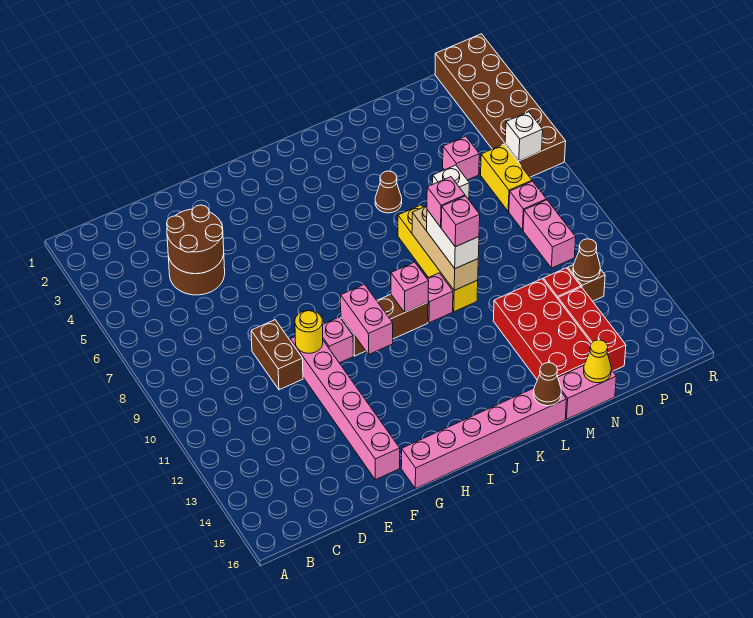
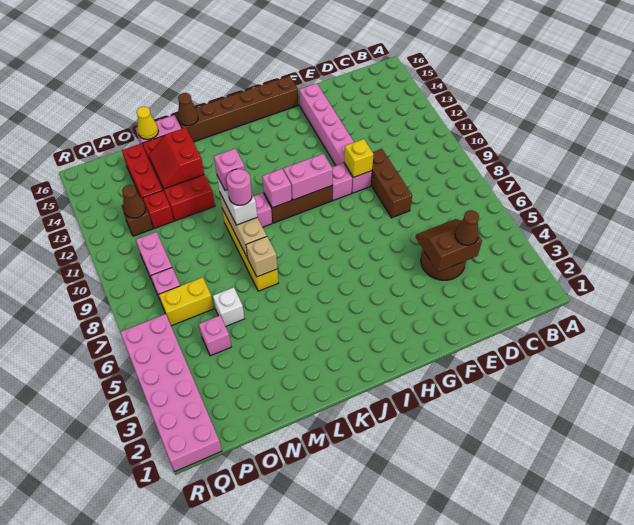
brown round brick D4:E5 level 2 -> brown slope D4:E5 level 2 top 4
brown brick E9:E10 level 1 -> brown brick E8:E10 level 1
yellow round brick F10 level 2 -> yellow brick F10 level 2
pink brick G16:L16 level 1 -> brown brick G16:L16 level 1
pink brick H10:H11 level 2 -> pink brick H10:I10 level 2
brown cone L5 level 1 -> brown cone D4 level 3
none -> tan brick L7 level 2
pink brick L9 level 4 -> pink round brick L9 level 4
none -> red slope M13:N14 level 2 top M
yellow brick P6:P7 level 1 -> yellow brick O7:P7 level 1
brown brick Q1:R6 level 1 -> pink brick Q1:R6 level 1
white brick Q6 level 2 -> none

